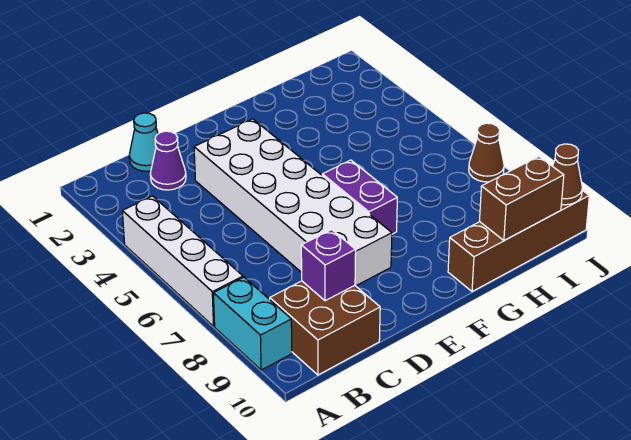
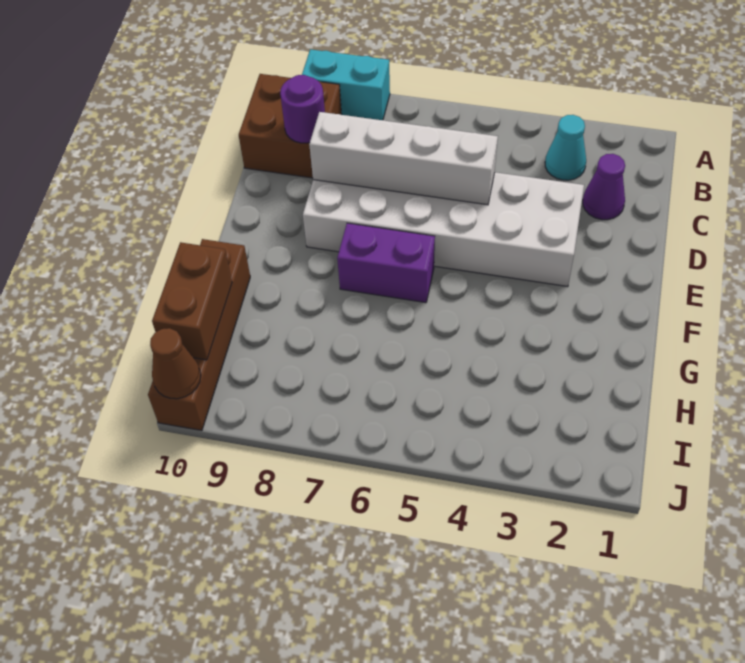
white brick A4:A7 level 1 -> white brick D5:D8 level 2
cyan cone C1 level 1 -> cyan cone B3 level 1
purple brick C9 level 2 -> purple round brick C9 level 2
brown cone J7 level 1 -> none

